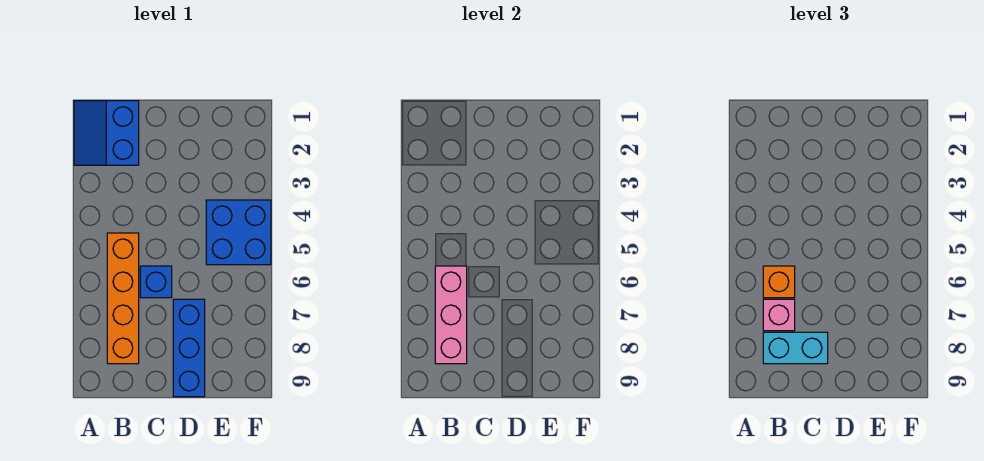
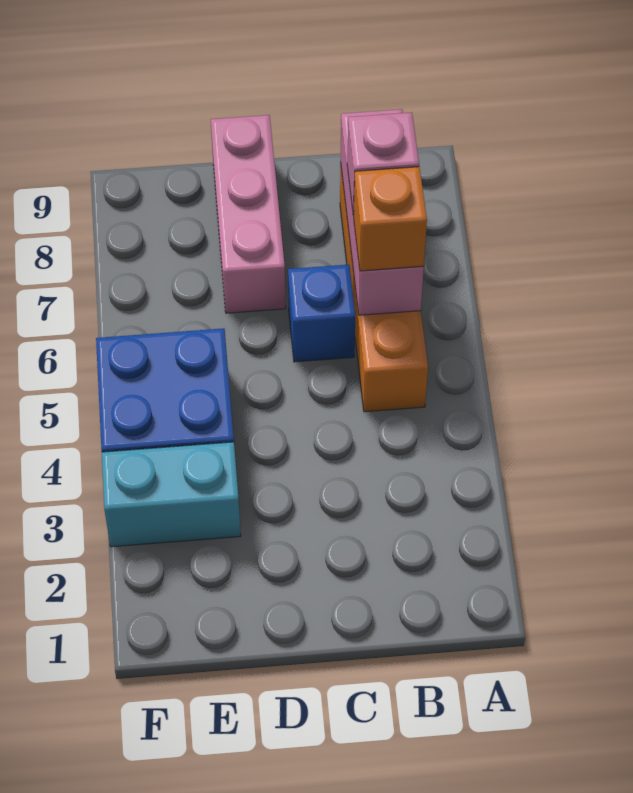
blue slope A1:B2 level 1 top B -> none
cyan brick B8:C8 level 3 -> cyan brick E3:F3 level 1
blue brick D7:D9 level 1 -> pink brick D7:D9 level 1

